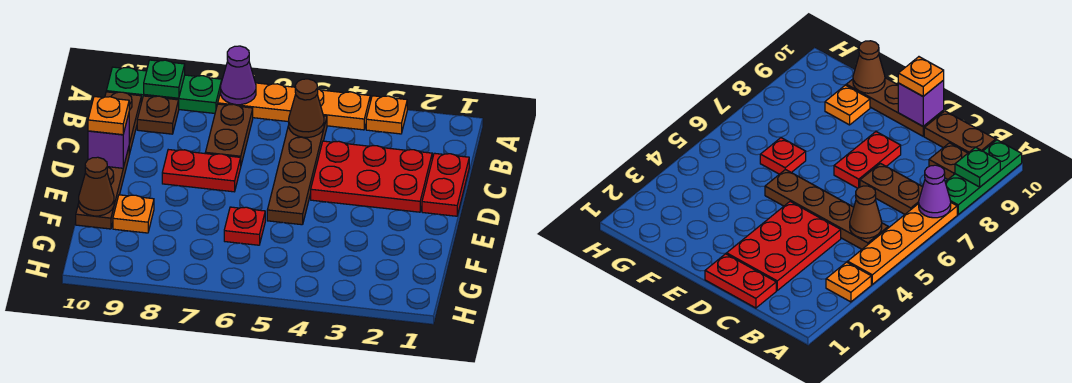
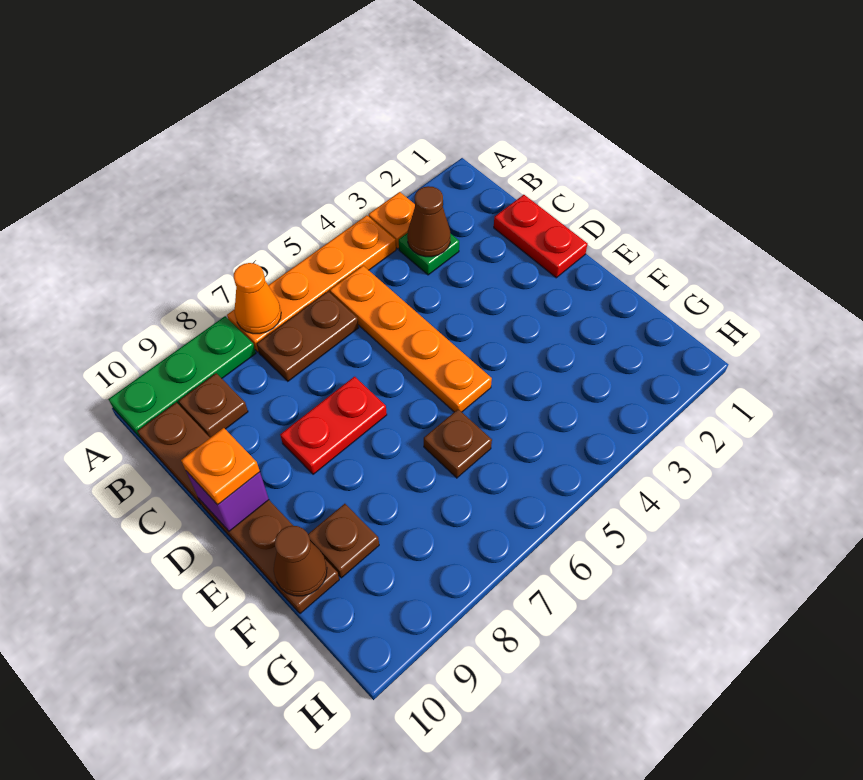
purple cone A7 level 2 -> orange cone A7 level 2
green plate A9 level 2 -> green plate B3 level 1
brown plate B5:E5 level 1 -> orange plate B5:E5 level 1
brown cone B5 level 2 -> brown cone B3 level 2
brown plate B7:C7 level 1 -> brown plate B6:B7 level 1
red plate C2:D4 level 1 -> none
red plate F6 level 1 -> brown plate F6 level 1
orange plate F9 level 1 -> brown plate F9 level 1

